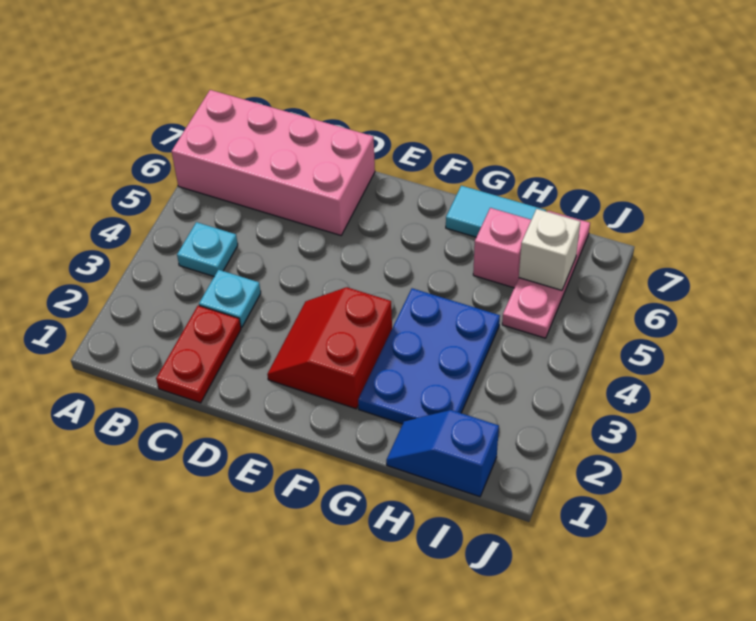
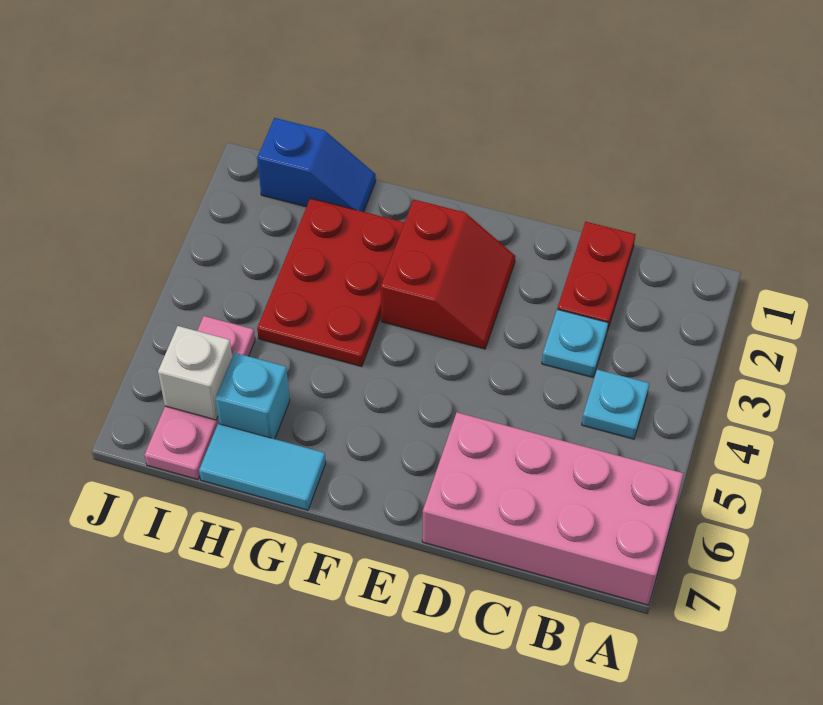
blue plate G2:H4 level 1 -> red plate G2:H4 level 1
pink brick H6 level 1 -> cyan brick H6 level 1

